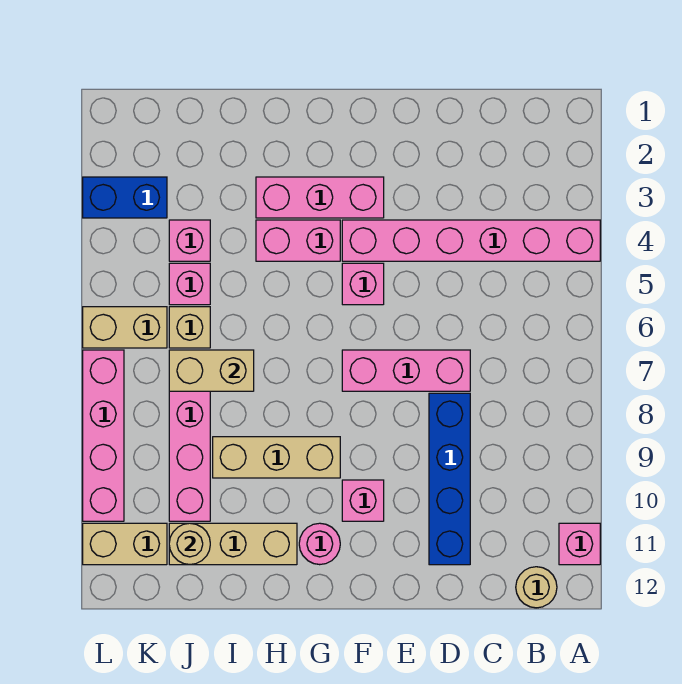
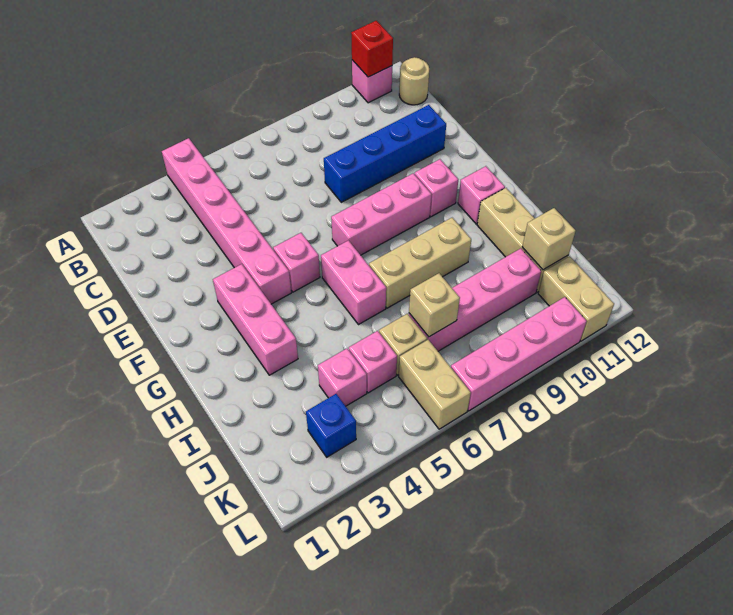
none -> red brick A11 level 2
pink brick D7:F7 level 1 -> pink brick F7:F9 level 1
pink brick G4:H4 level 1 -> pink brick G6:H6 level 1
tan brick G9:I9 level 1 -> tan brick H7:H9 level 1
pink round brick G11 level 1 -> pink brick G11 level 1
tan brick I7:J7 level 2 -> tan brick J7 level 2
tan round brick J11 level 2 -> tan brick J11 level 2
blue brick K3:L3 level 1 -> blue brick K3 level 1

